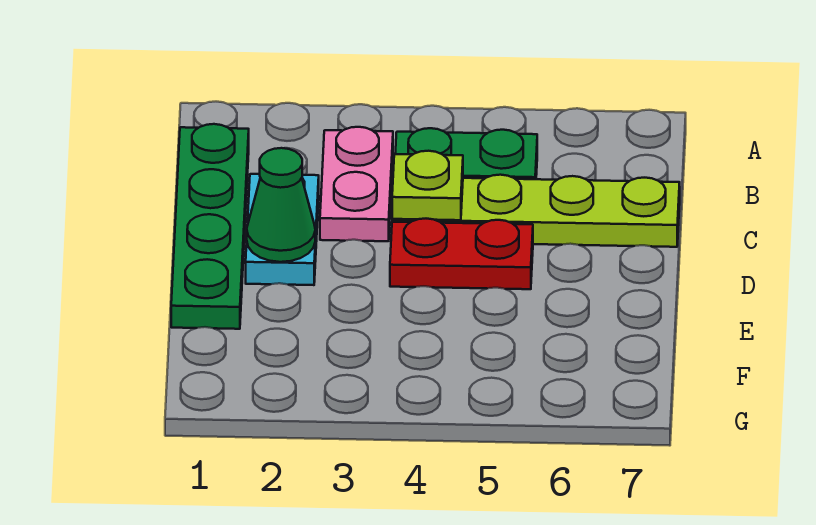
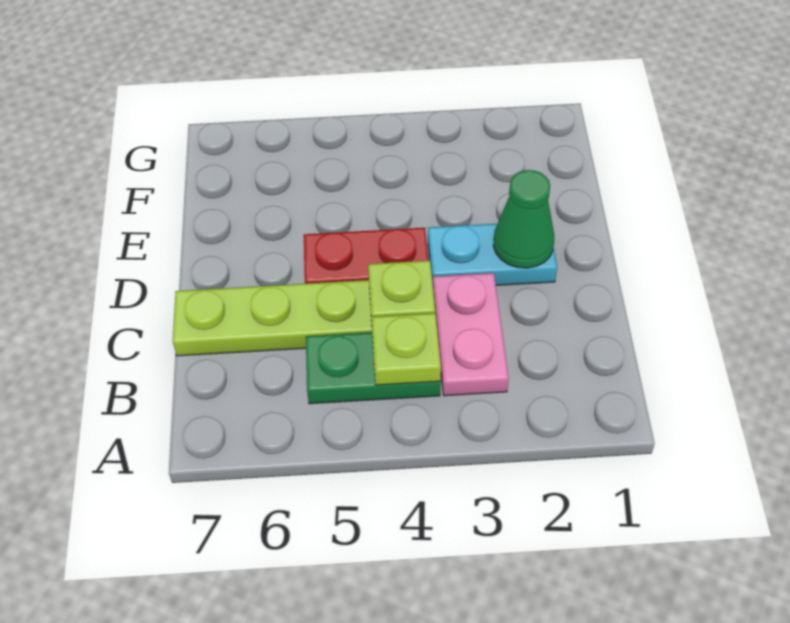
green plate B1:E1 level 1 -> none
none -> lime plate B4 level 2
cyan plate C2:D2 level 1 -> cyan plate D2:D3 level 1

